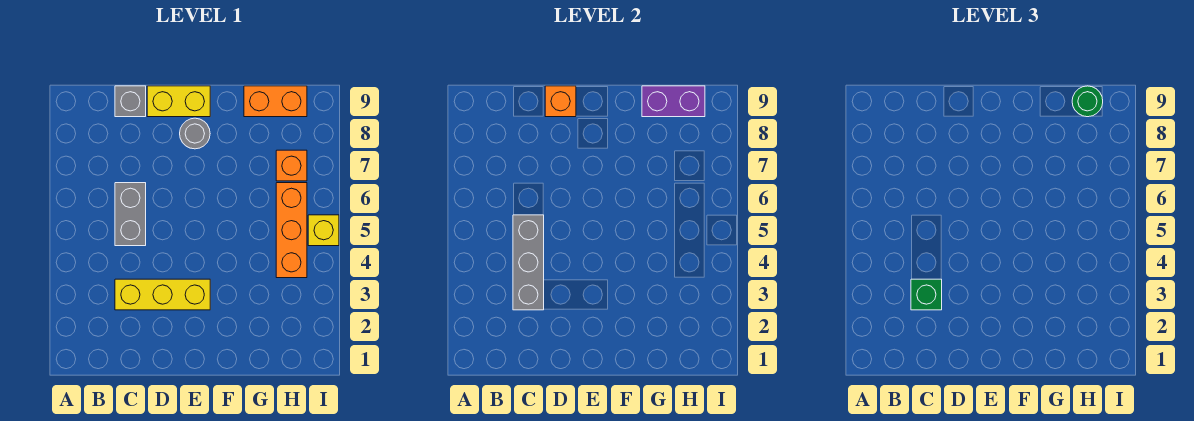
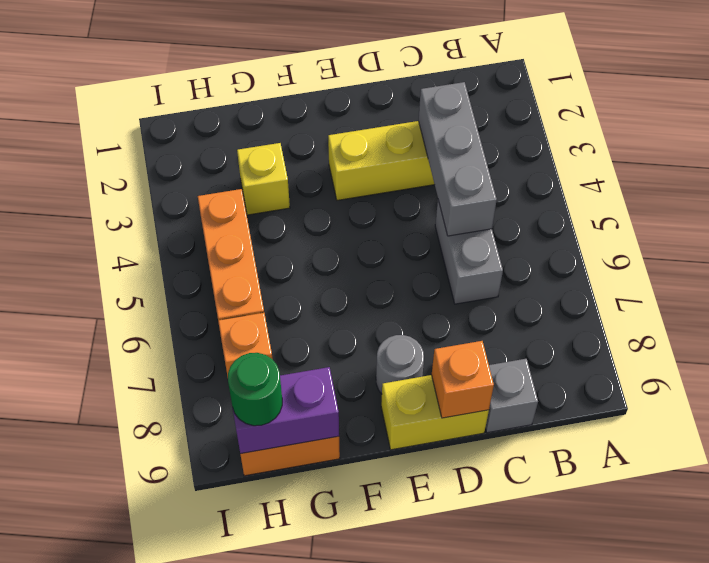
green brick C3 level 3 -> none
yellow brick I5 level 1 -> yellow brick G3 level 1

